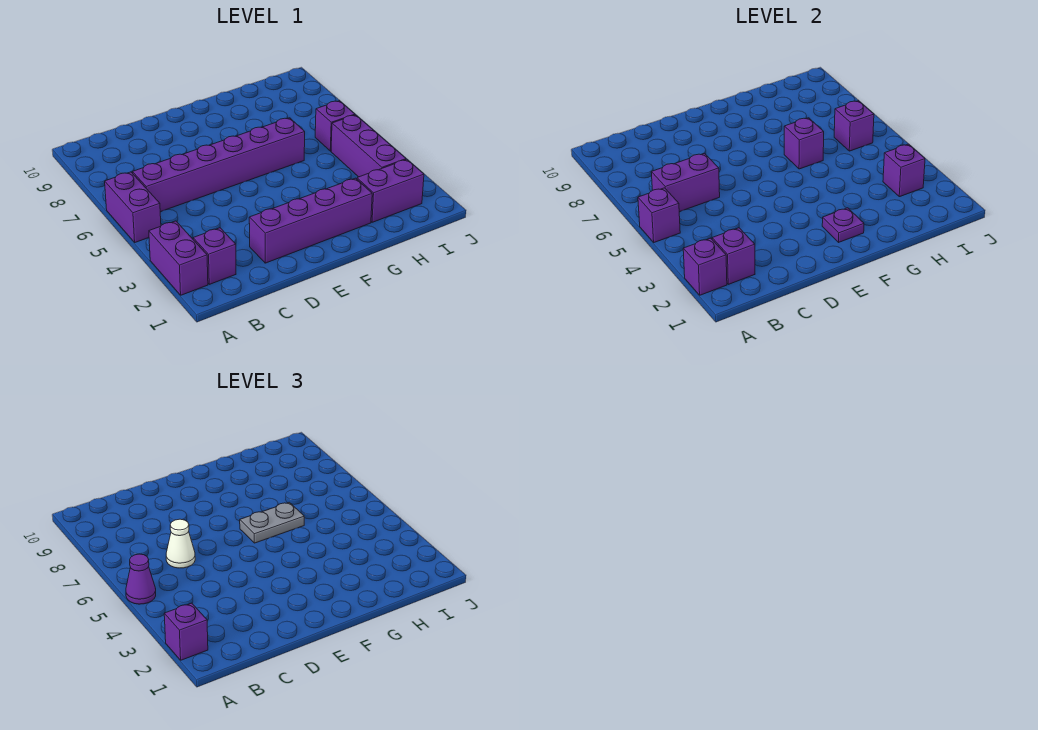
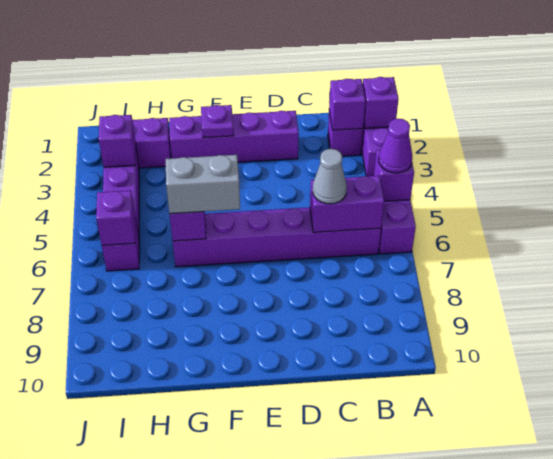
purple brick A2 level 3 -> none
white cone C6 level 3 -> grey cone C6 level 3
grey plate F6:G6 level 3 -> grey brick F6:G6 level 3

